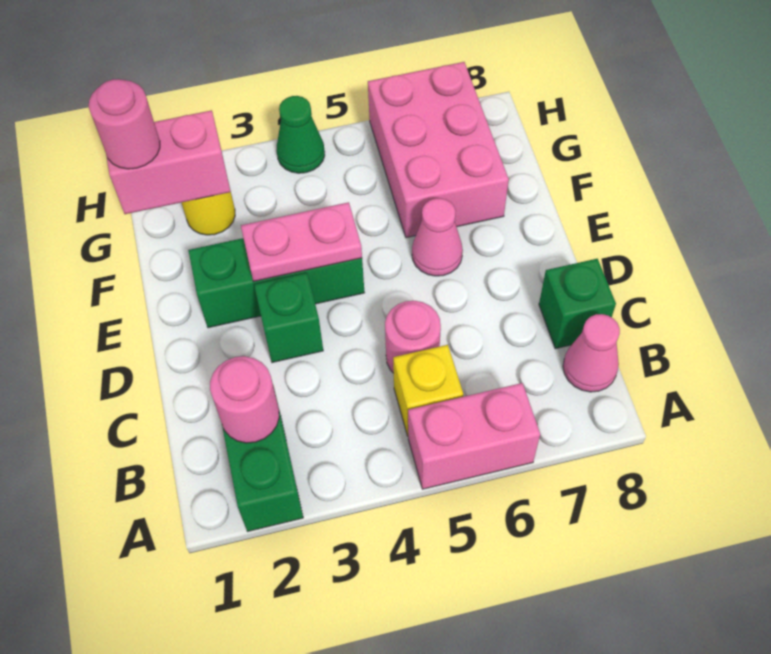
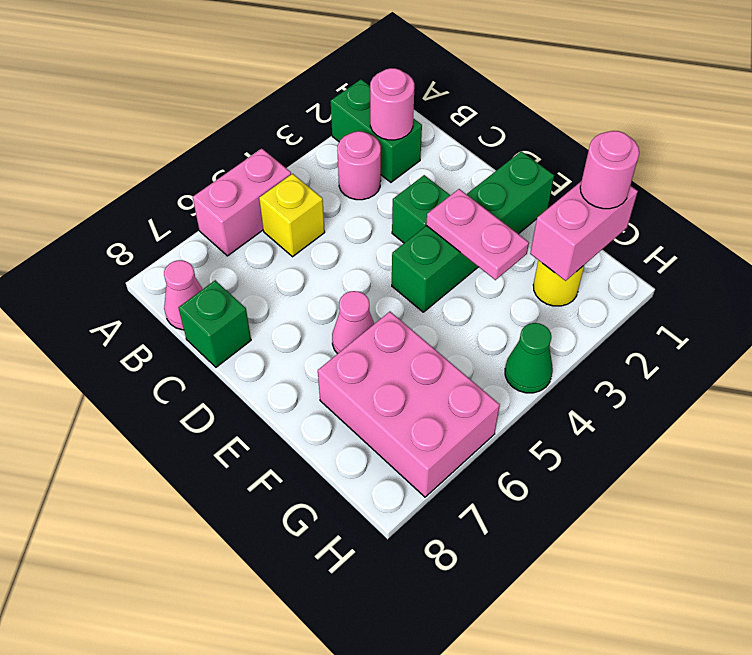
pink round brick C5 level 1 -> pink round brick B3 level 1
green brick E2:E4 level 1 -> green brick E1:E4 level 1
pink plate E3:E4 level 2 -> pink plate E3:F3 level 2

